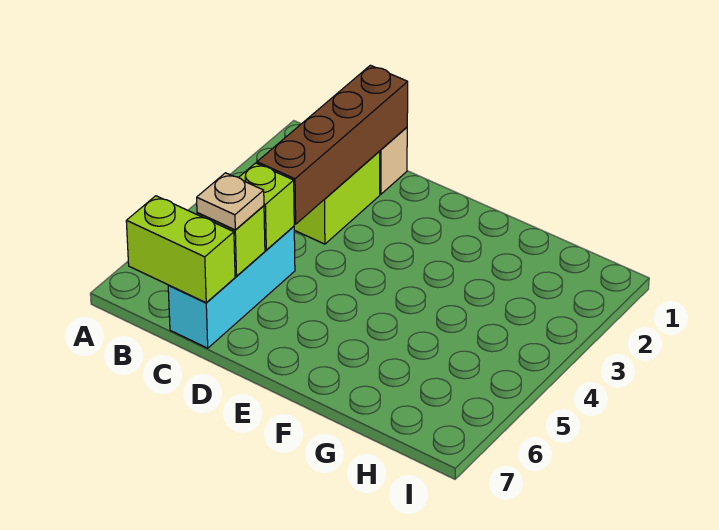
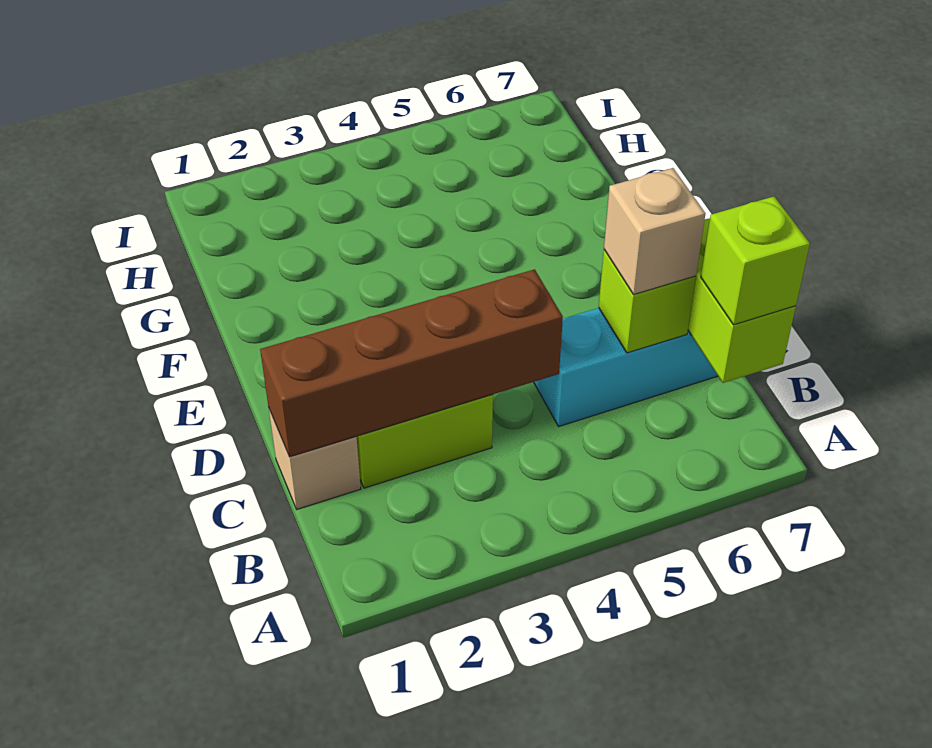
lime brick C5 level 2 -> lime brick B7 level 3
tan plate C6 level 3 -> tan brick C6 level 3

